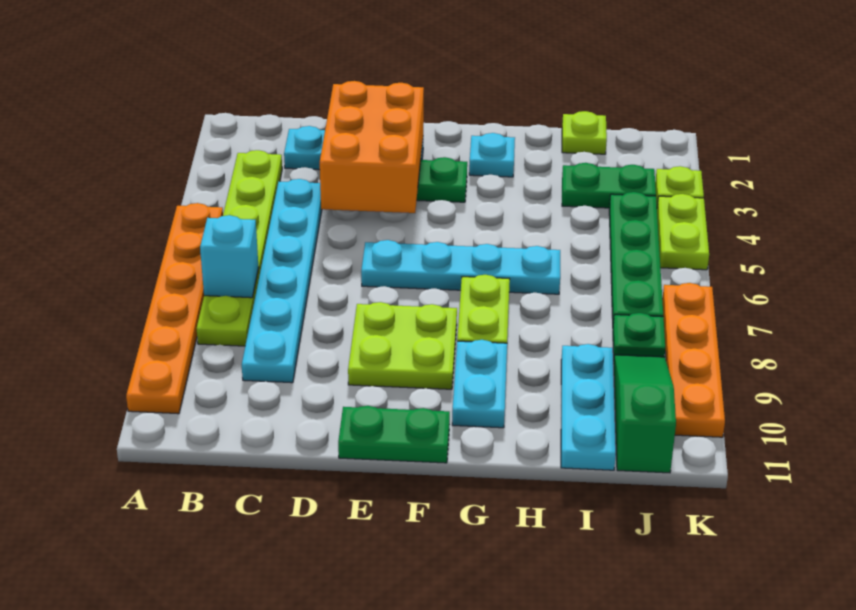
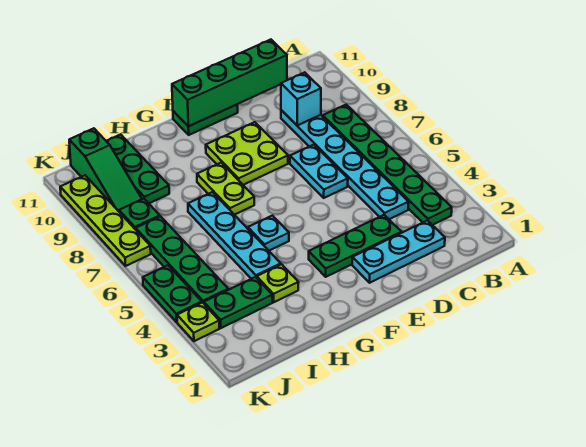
orange plate A5:A10 level 1 -> none
lime plate B3:B8 level 1 -> green plate B3:B8 level 1
cyan brick B7 level 2 -> cyan brick C9 level 2
none -> green brick C11:F11 level 2
orange brick D2:E4 level 2 -> none
cyan plate E6:H6 level 1 -> cyan plate H4:H7 level 1
cyan plate G2 level 1 -> cyan plate G5 level 1
cyan plate G9:G10 level 1 -> cyan plate D6:D7 level 1
lime plate I1 level 1 -> lime plate H3 level 1
cyan plate I9:I11 level 1 -> green plate I9:I11 level 1
lime plate K4:K5 level 1 -> green plate K4:K5 level 1
orange plate K7:K10 level 1 -> lime plate K7:K10 level 1

